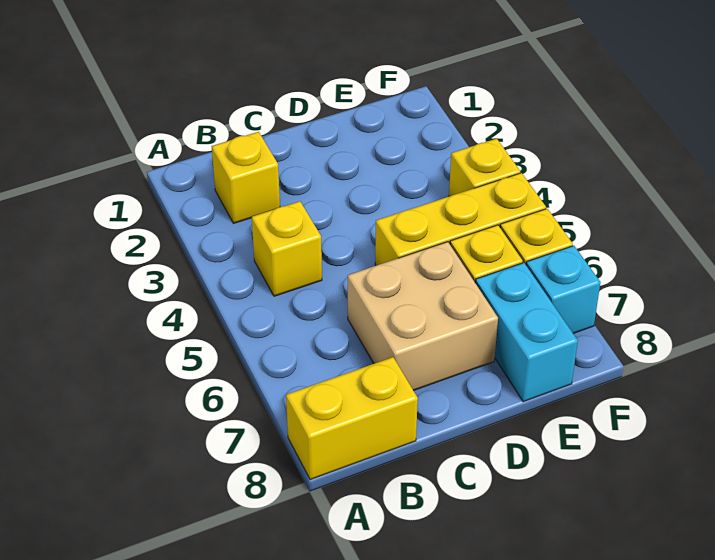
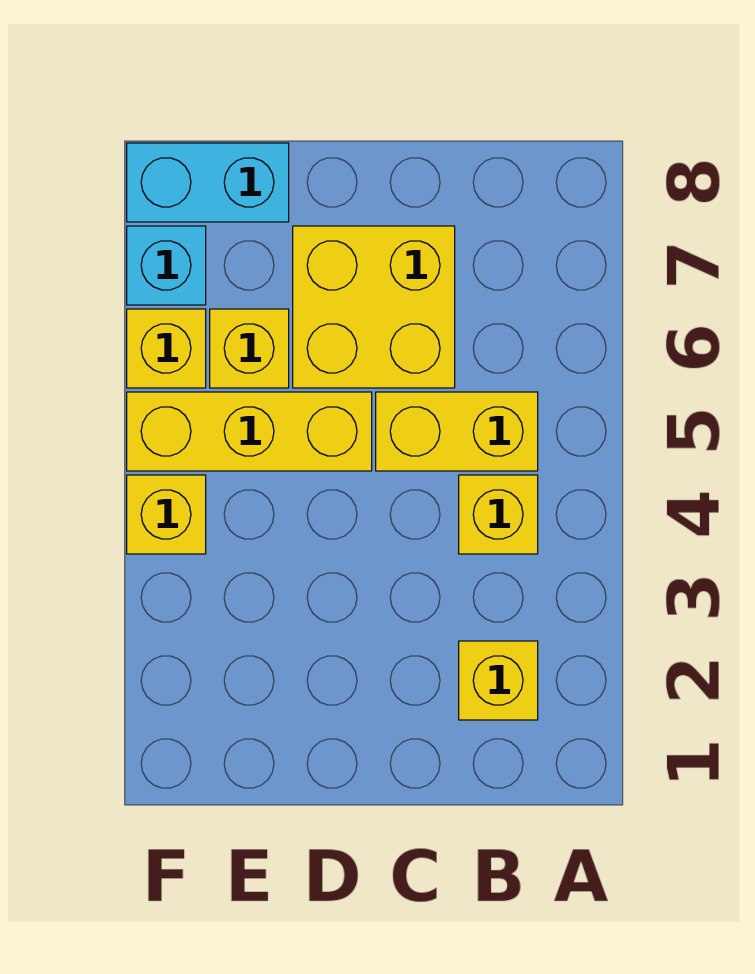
yellow brick A8:B8 level 1 -> yellow brick B5:C5 level 1
tan brick C6:D7 level 1 -> yellow brick C6:D7 level 1
cyan brick E7:E8 level 1 -> cyan brick E8:F8 level 1

